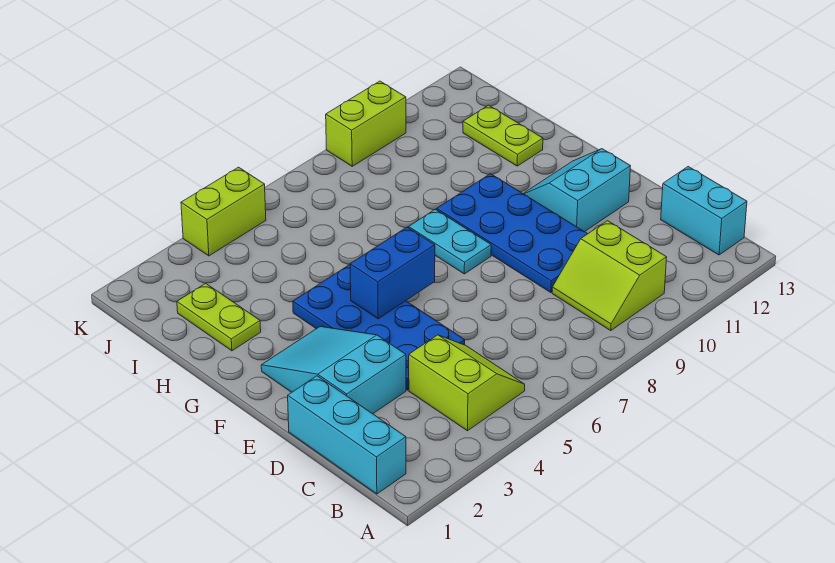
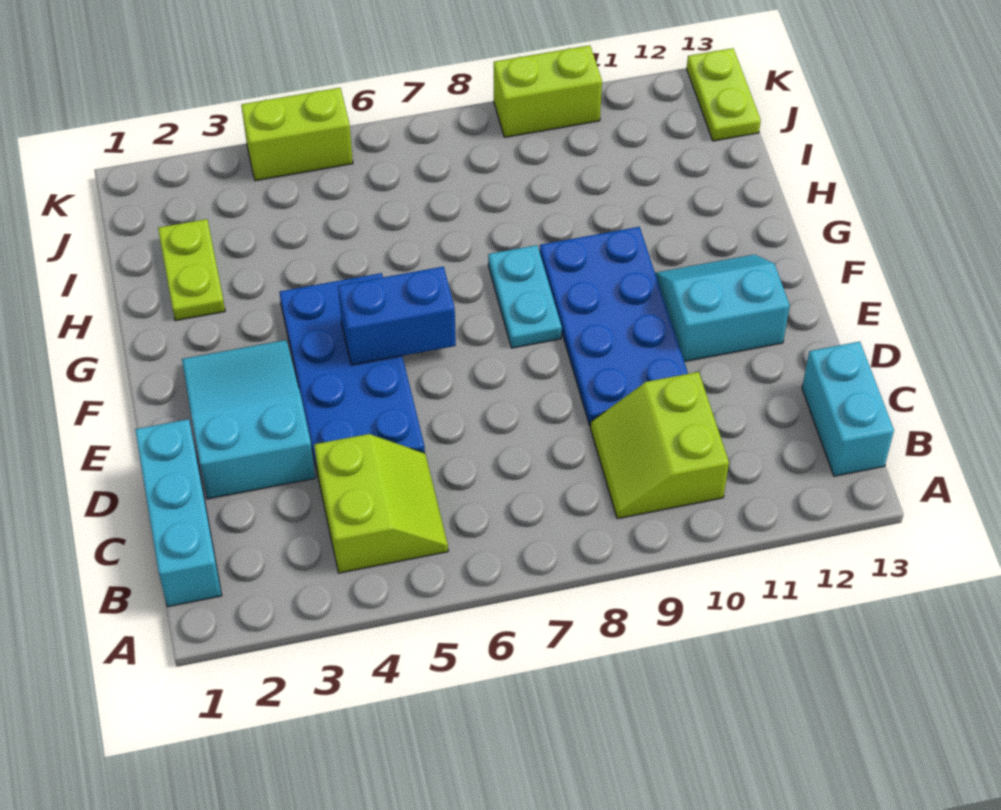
lime plate H12:I12 level 1 -> lime plate J13:K13 level 1

